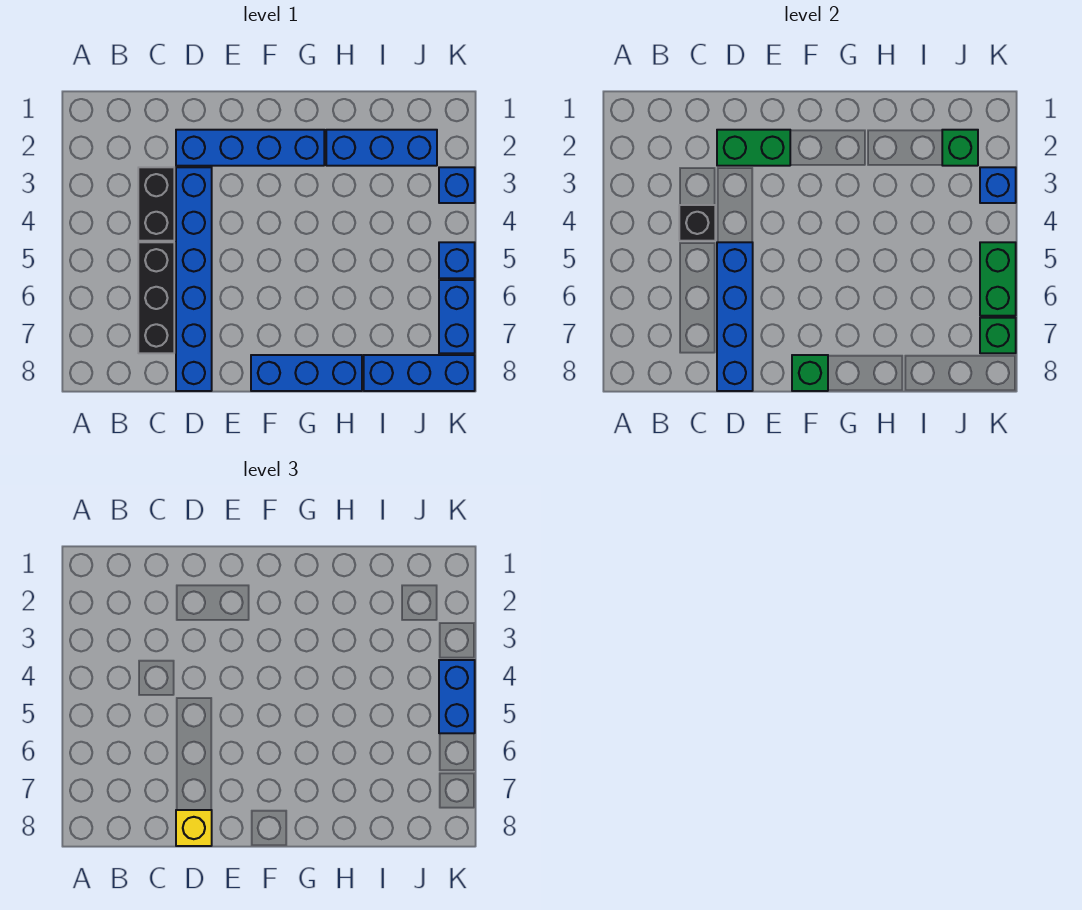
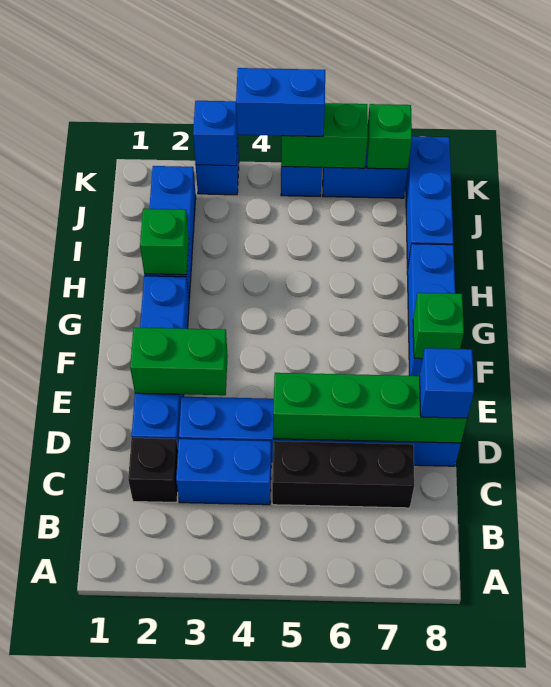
black brick C3:C4 level 1 -> blue brick C3:C4 level 1
black brick C4 level 2 -> black brick C2 level 1
green brick D2:E2 level 2 -> green brick E2:E3 level 2
blue brick D5:D8 level 2 -> green brick D5:D8 level 2
yellow brick D8 level 3 -> blue brick D8 level 3
green brick J2 level 2 -> green brick H2 level 2

